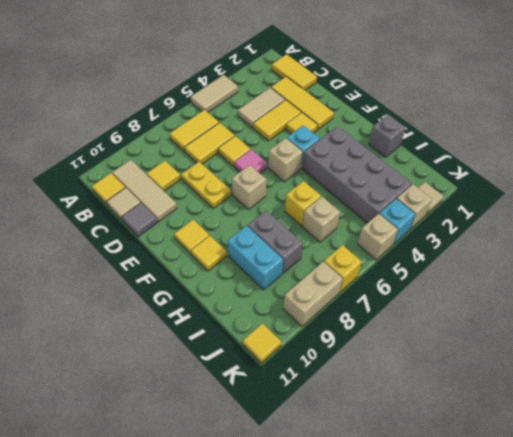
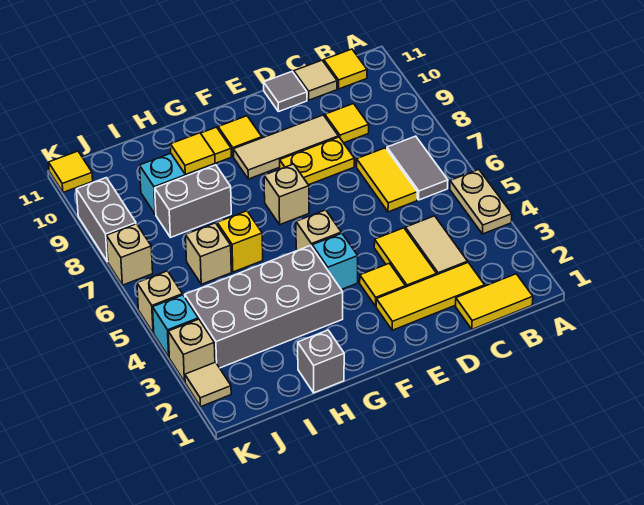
tan tile A4:A5 level 1 -> tan plate A4:A5 level 1
yellow tile B6:B7 level 1 -> grey tile B6:B7 level 1
tan tile B10:D10 level 1 -> tan tile D9:F9 level 1
yellow tile D6 level 1 -> yellow tile H9 level 2
pink tile E6 level 1 -> none
yellow brick K7 level 1 -> tan brick K7 level 1
tan brick K8:K9 level 1 -> grey brick K8:K9 level 1

